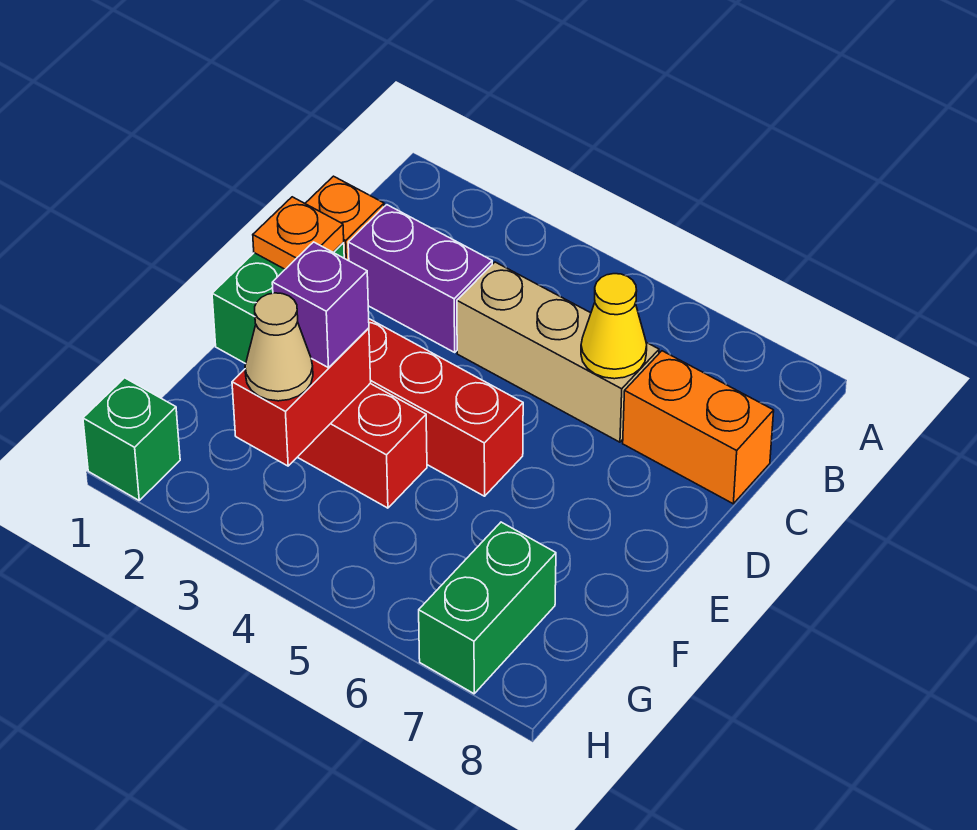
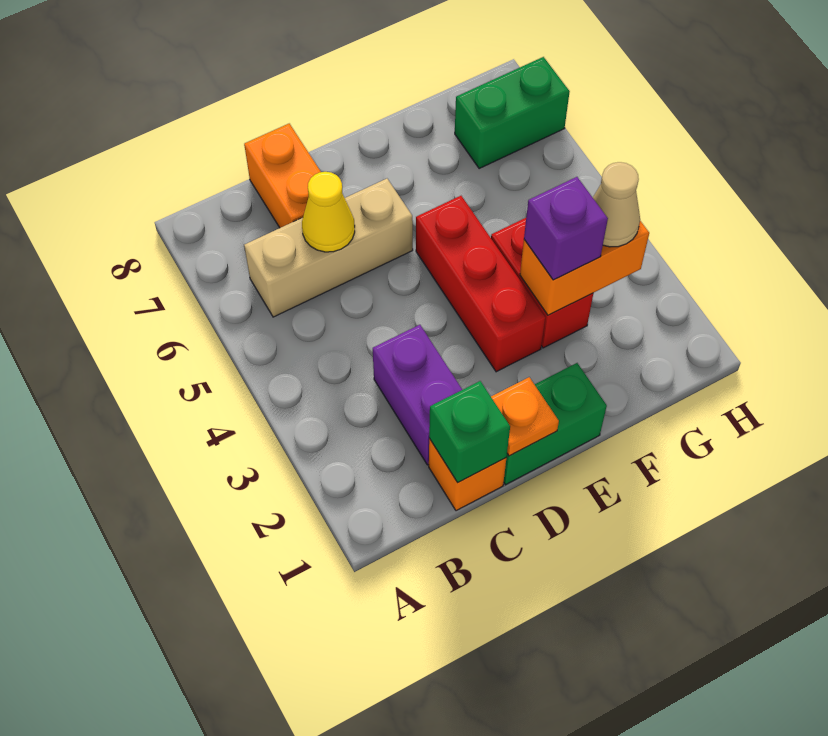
tan brick C4:C6 level 1 -> tan brick B6:D6 level 1
red brick F3:G3 level 2 -> orange brick F3:G3 level 2
green brick H1 level 1 -> green brick C1 level 2

